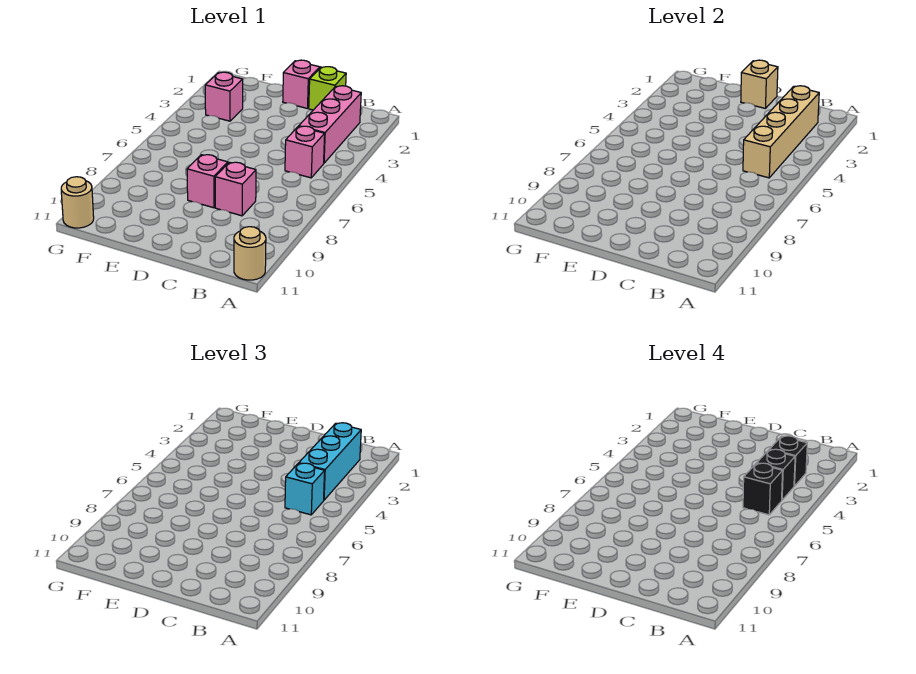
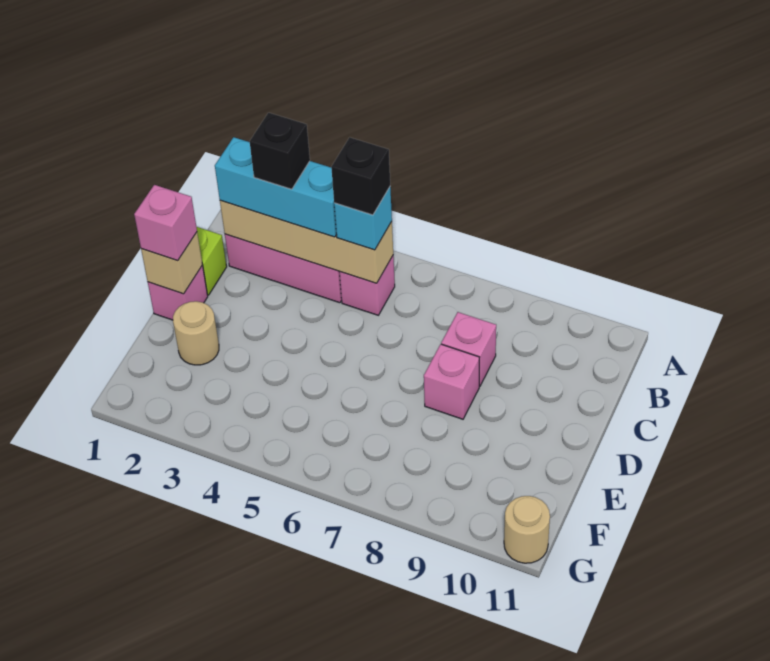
tan round brick A11 level 1 -> tan round brick E2 level 1
black brick B4 level 4 -> none
pink brick F3 level 1 -> pink brick D1 level 3

